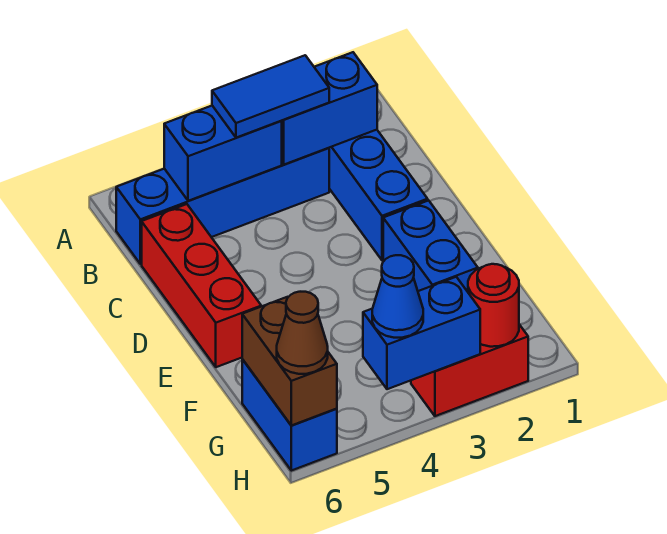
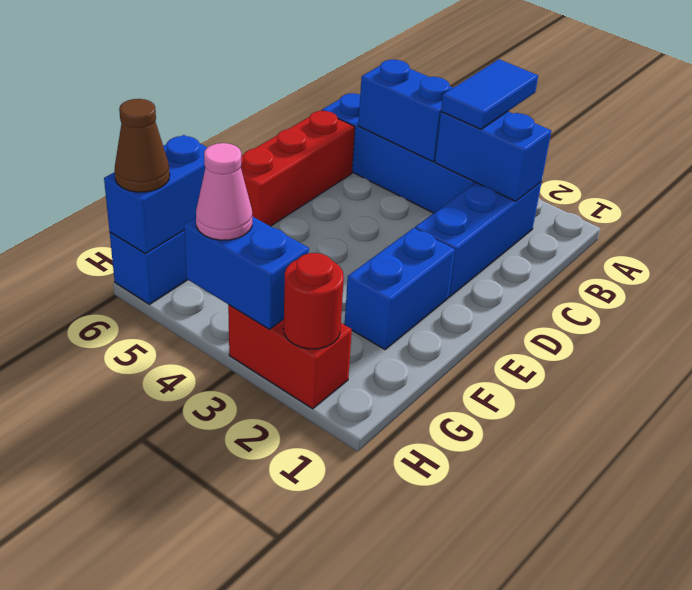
blue tile B3:B4 level 3 -> blue tile A3:B3 level 3
brown brick G6:H6 level 2 -> blue brick G6:H6 level 2
blue cone H4 level 3 -> pink cone H4 level 3

